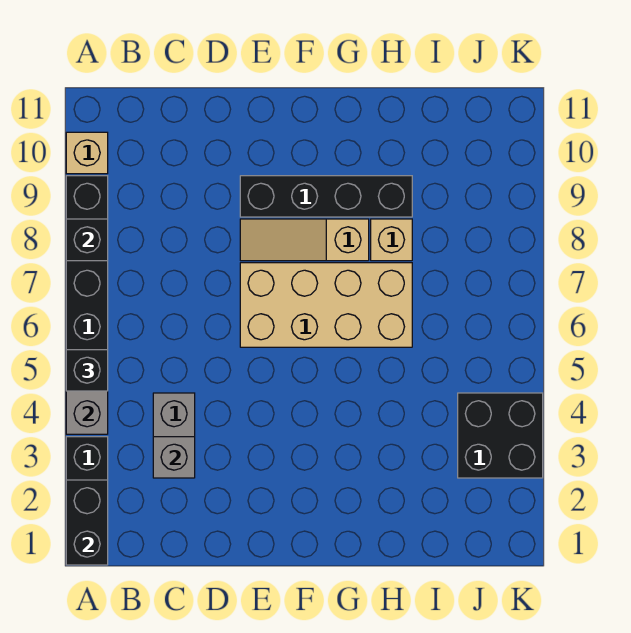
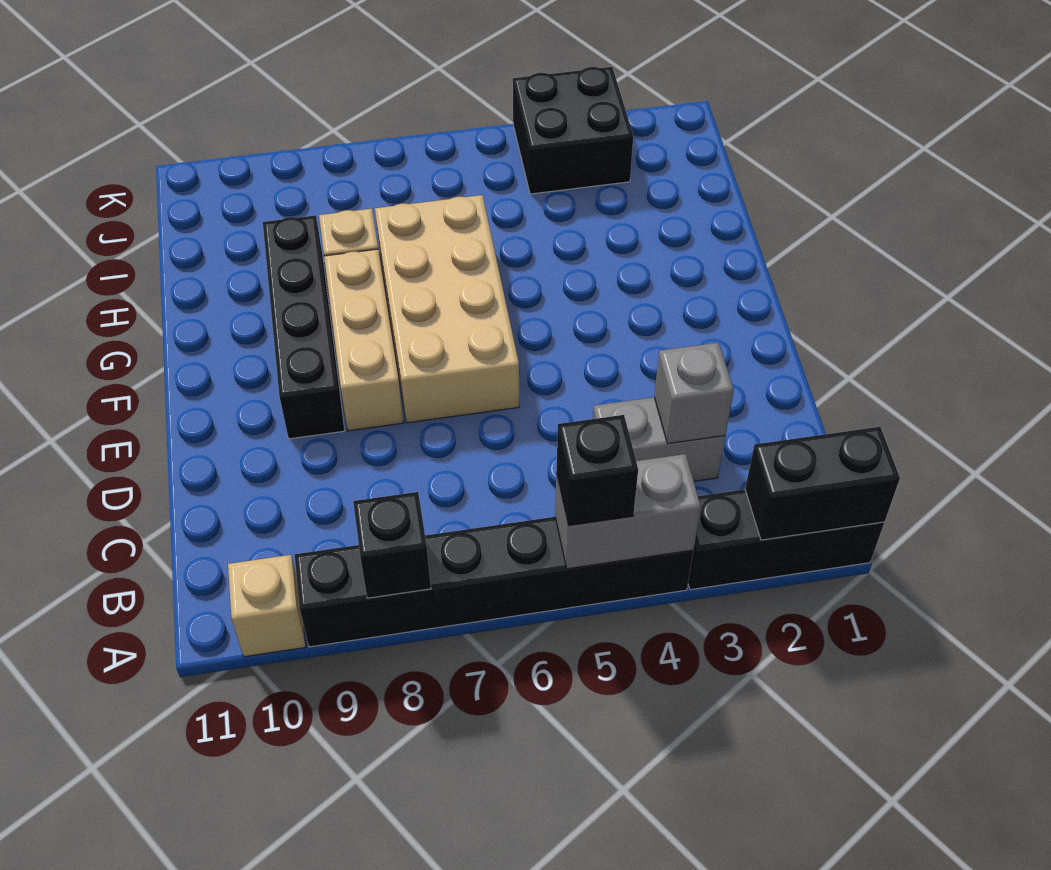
tan slope E8:G8 level 1 top G -> tan brick E8:G8 level 1

